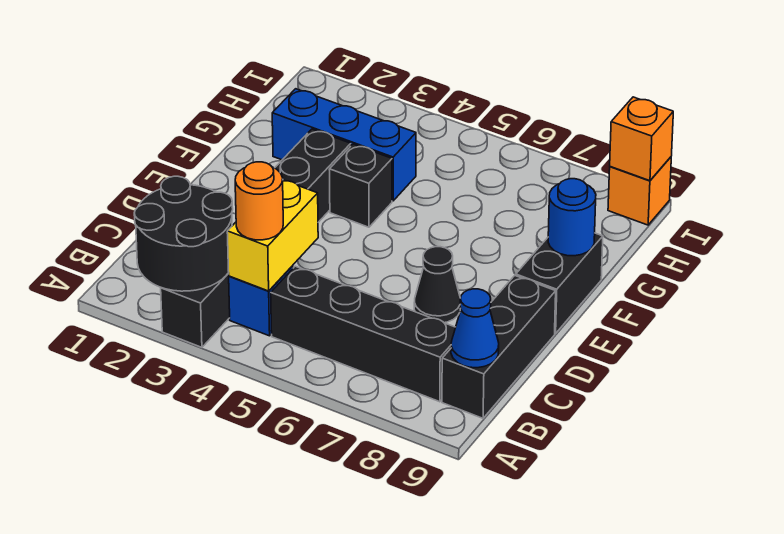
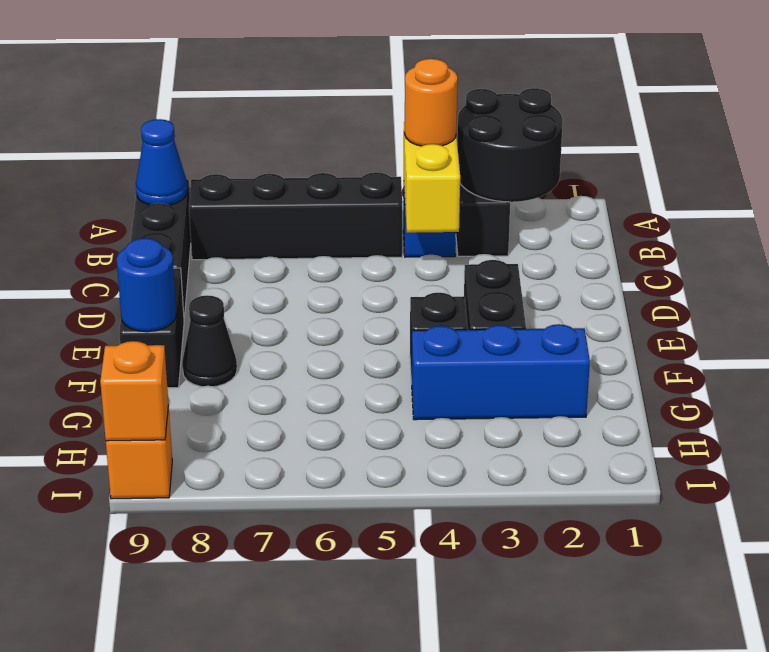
black cone D7 level 1 -> black cone F8 level 1

